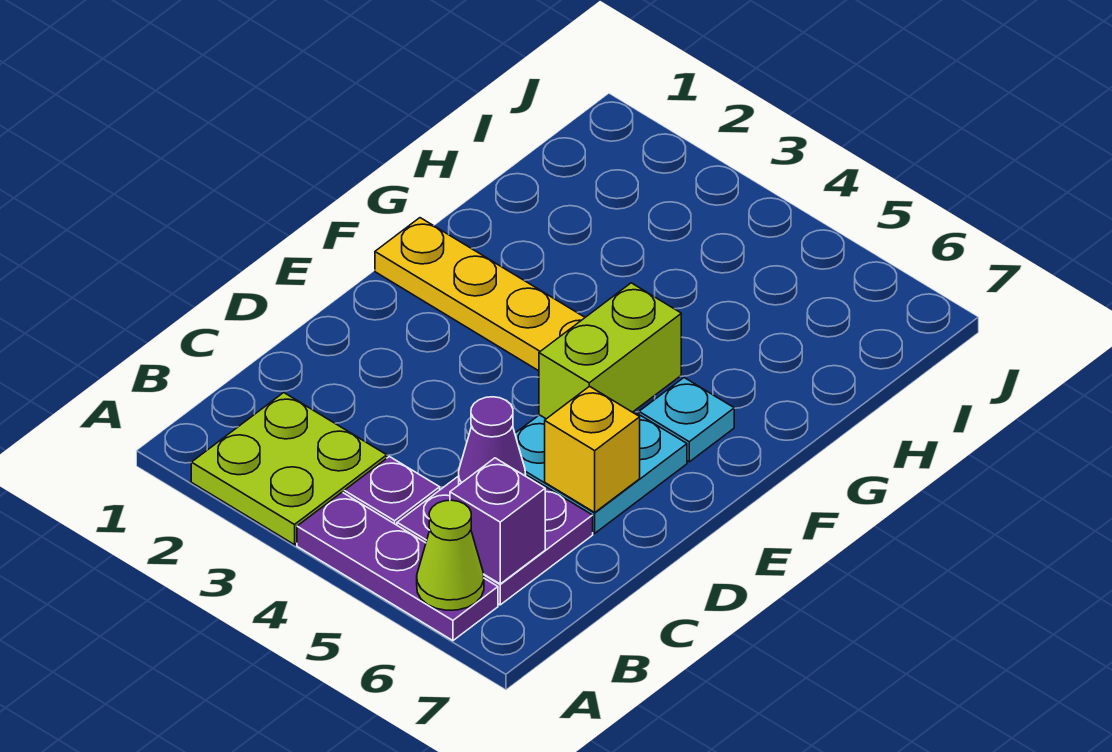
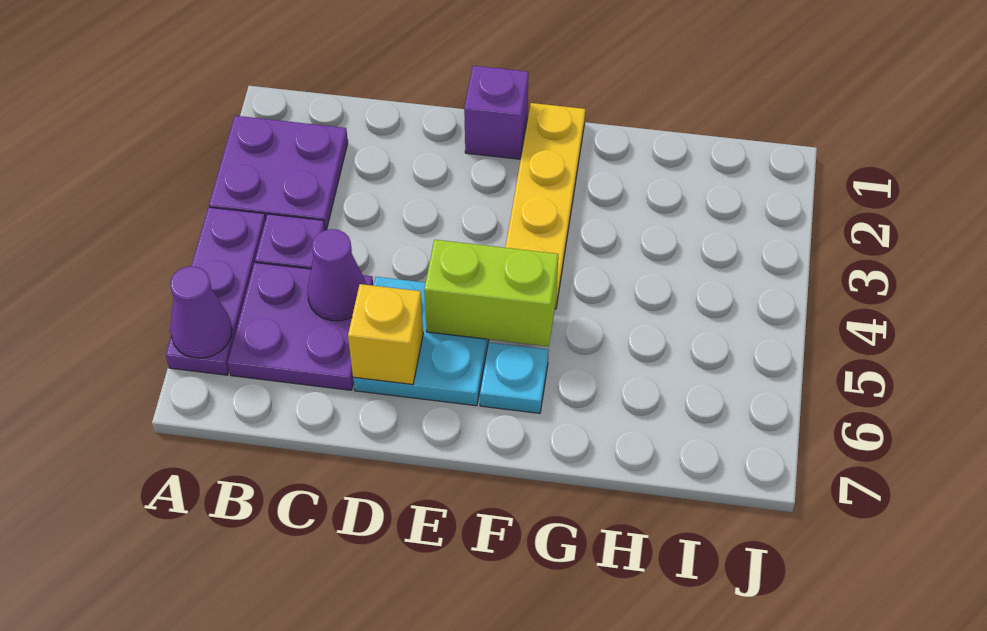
lime plate A2:B3 level 1 -> purple plate A2:B3 level 1
lime cone A6 level 2 -> purple cone A6 level 2
purple brick B6 level 2 -> purple brick E1 level 1

